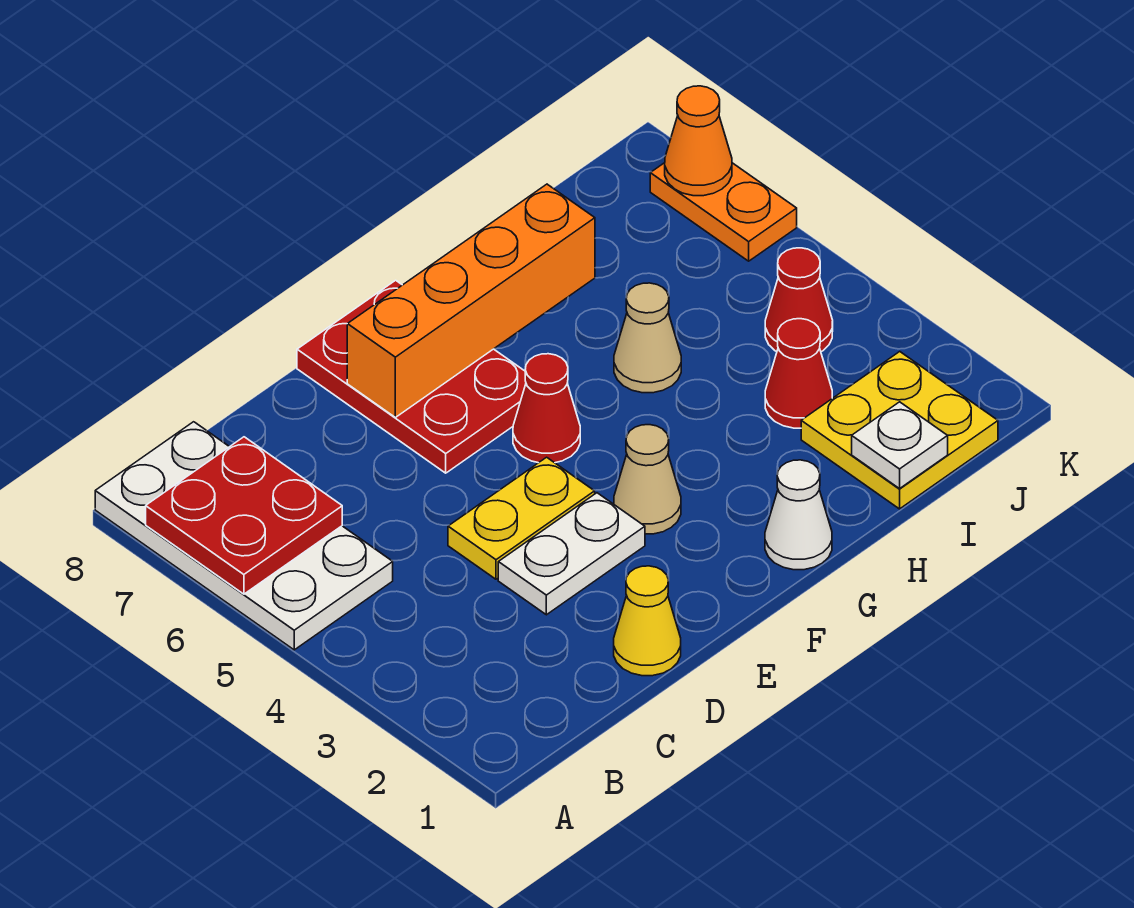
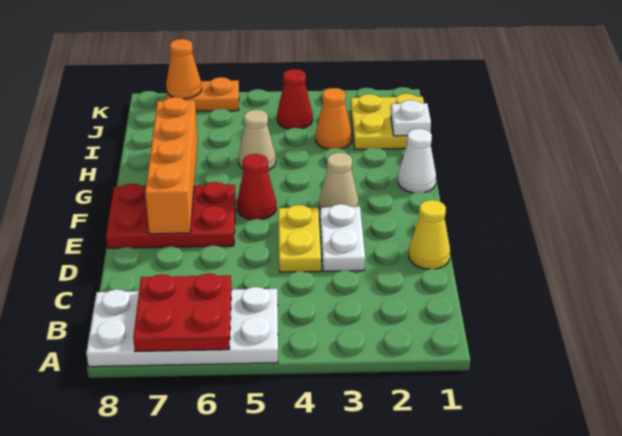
red cone I3 level 1 -> orange cone I3 level 1

